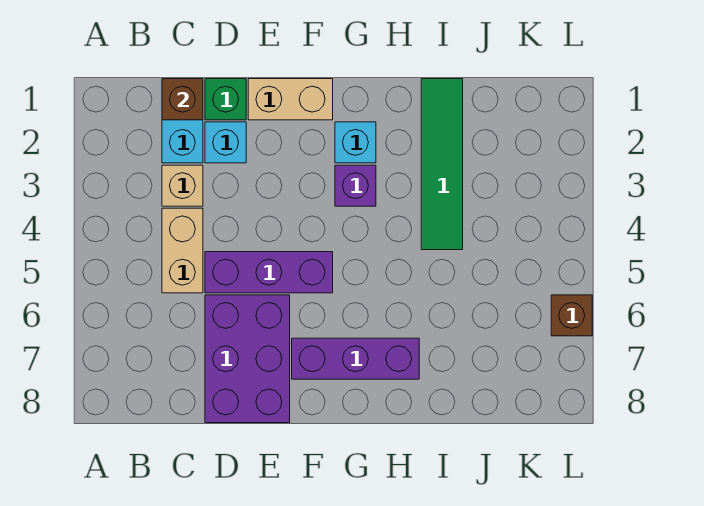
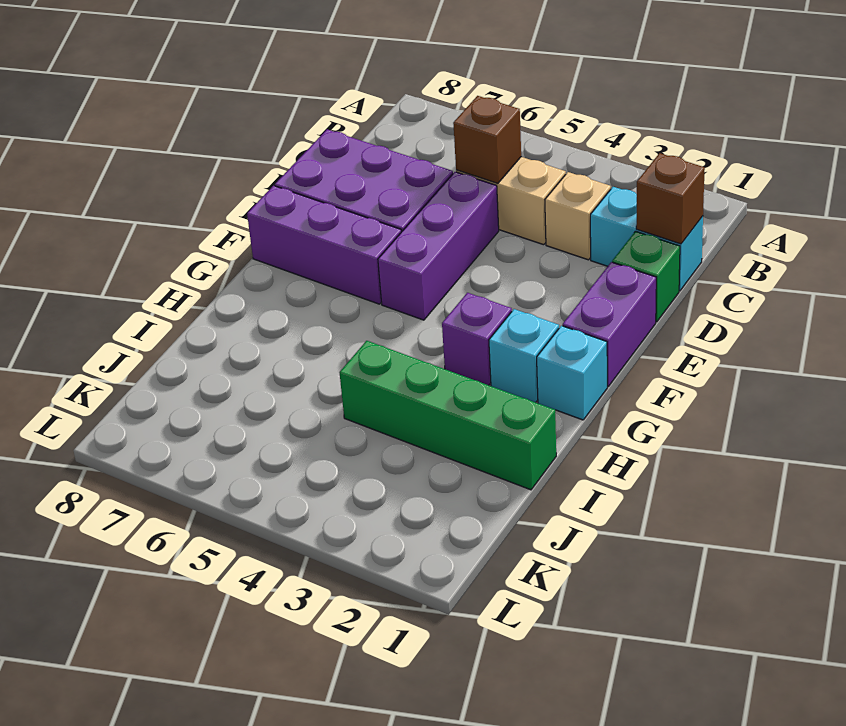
cyan brick D2 level 1 -> cyan brick G1 level 1
tan brick E1:F1 level 1 -> purple brick E1:F1 level 1
purple brick F7:H7 level 1 -> purple brick F6:F8 level 1
green tile I1:I4 level 1 -> green brick I1:I4 level 1
brown brick L6 level 1 -> brown brick C5 level 2

